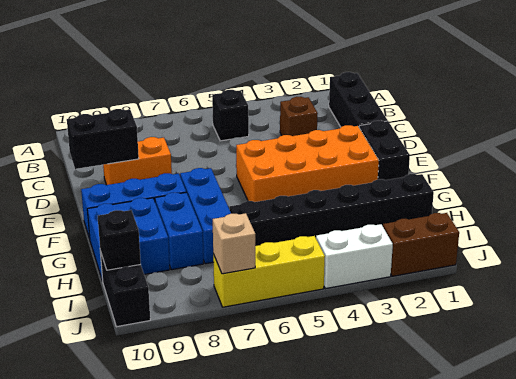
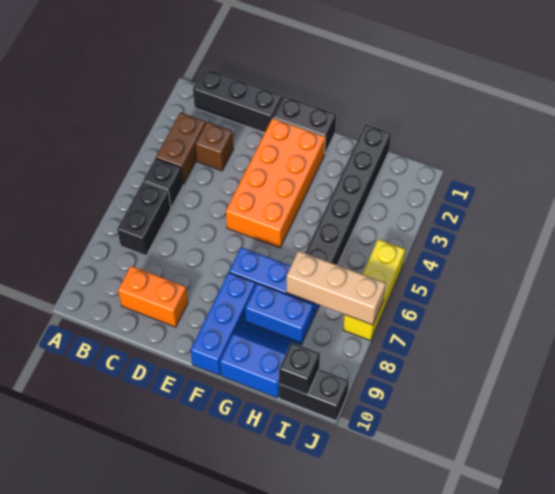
orange brick D8:D9 level 1 -> orange brick C9:D9 level 1
black brick D9:D10 level 2 -> black brick B6:B7 level 1
blue brick G9:H10 level 1 -> blue slope G9:H10 level 1 top 10
brown brick J1:J2 level 1 -> brown brick B3:B4 level 1
white brick J3:J4 level 1 -> none
tan brick J7 level 2 -> tan brick H7:J7 level 2

